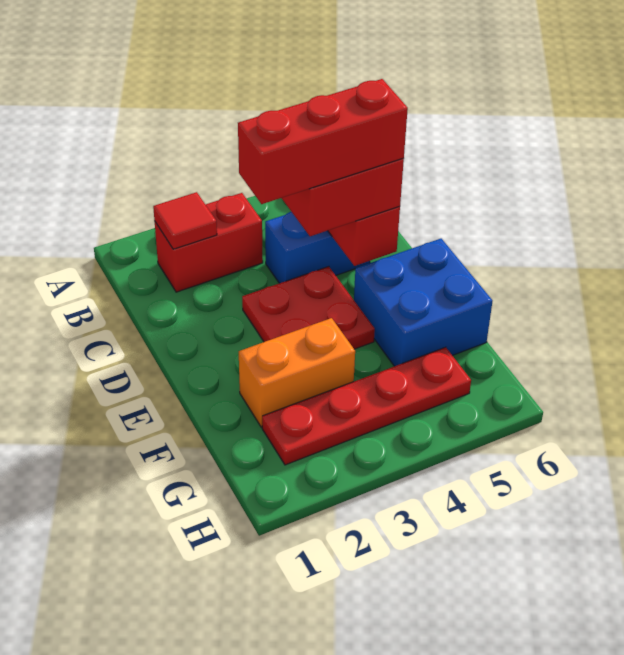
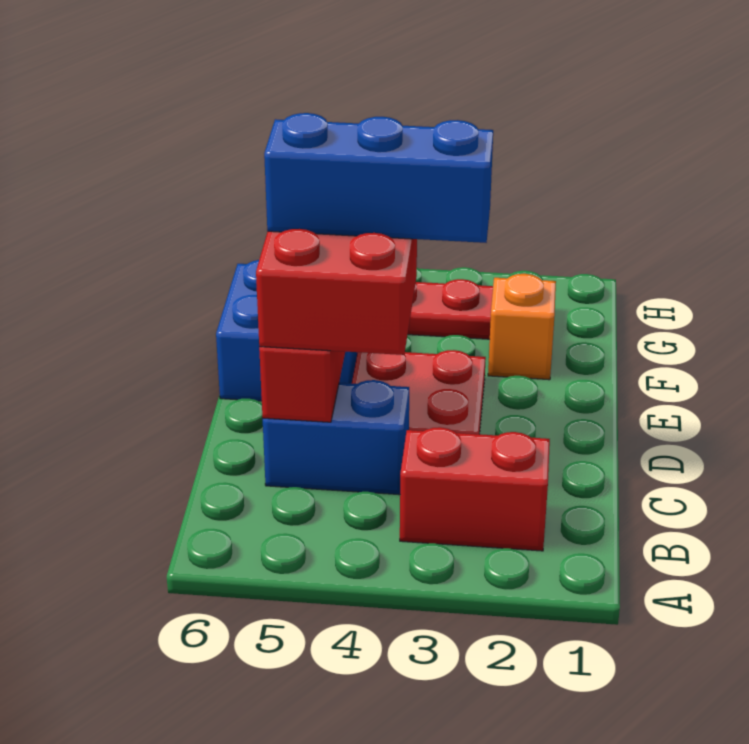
red tile B2 level 2 -> none
red brick D3:D5 level 4 -> blue brick D3:D5 level 4
orange brick F2:F3 level 1 -> orange brick F2 level 1

